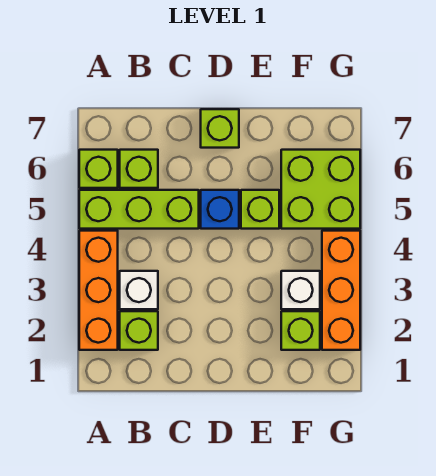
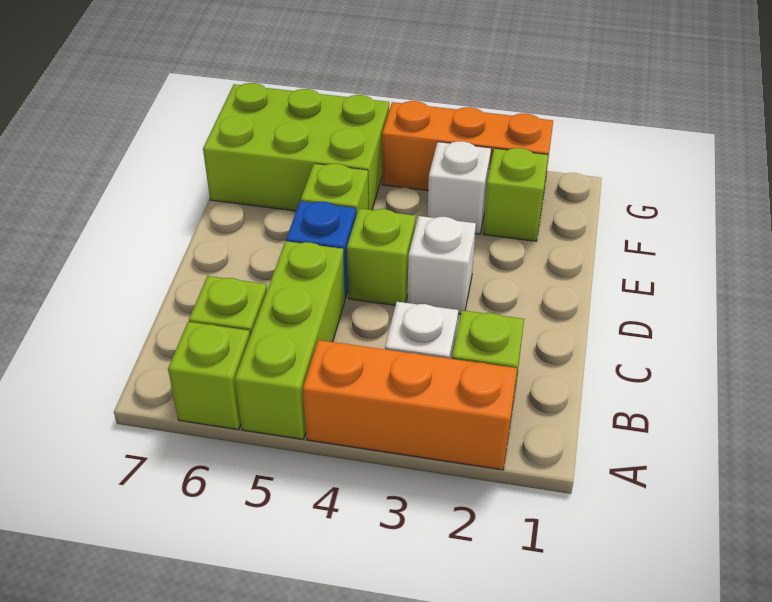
none -> white brick D3 level 1
lime brick D7 level 1 -> lime brick D4 level 1
lime brick F5:G6 level 1 -> lime brick F5:G7 level 1

